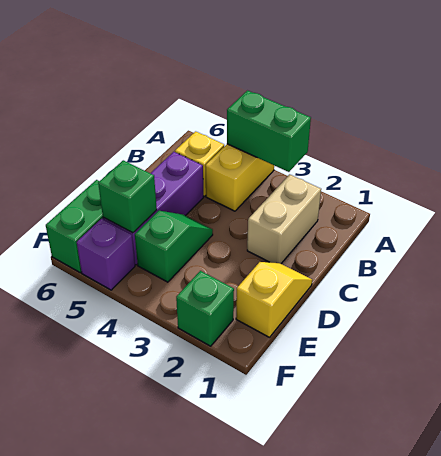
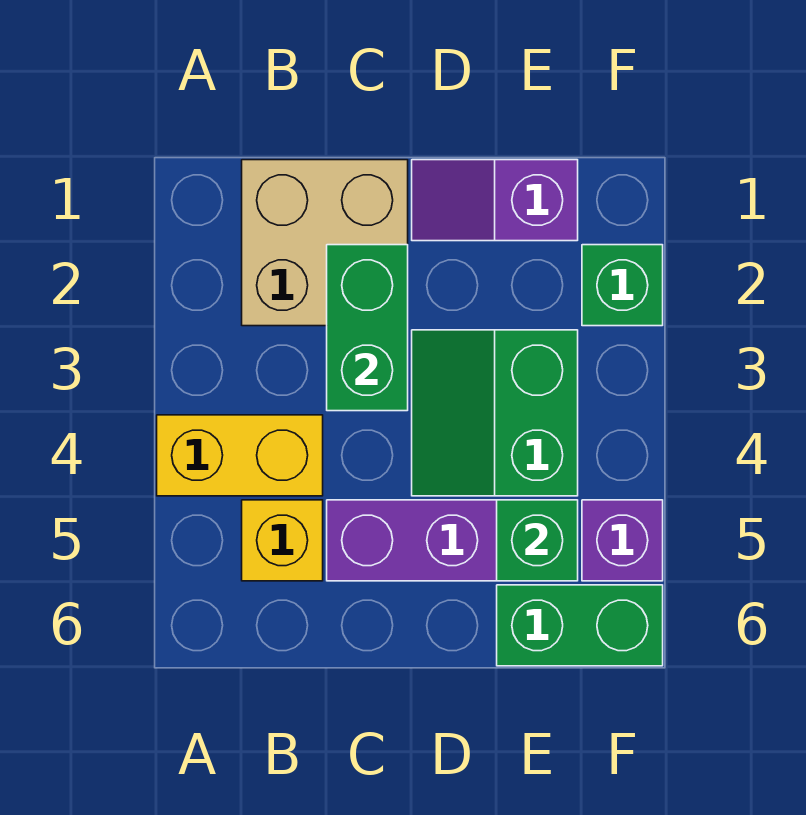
green brick A3:A4 level 2 -> green brick C2:C3 level 2
tan brick B2:C2 level 1 -> tan brick B1:C2 level 1
yellow slope D1:E1 level 1 top E -> purple slope D1:E1 level 1 top E
green slope D4:E4 level 1 top E -> green slope D3:E4 level 1 top E

